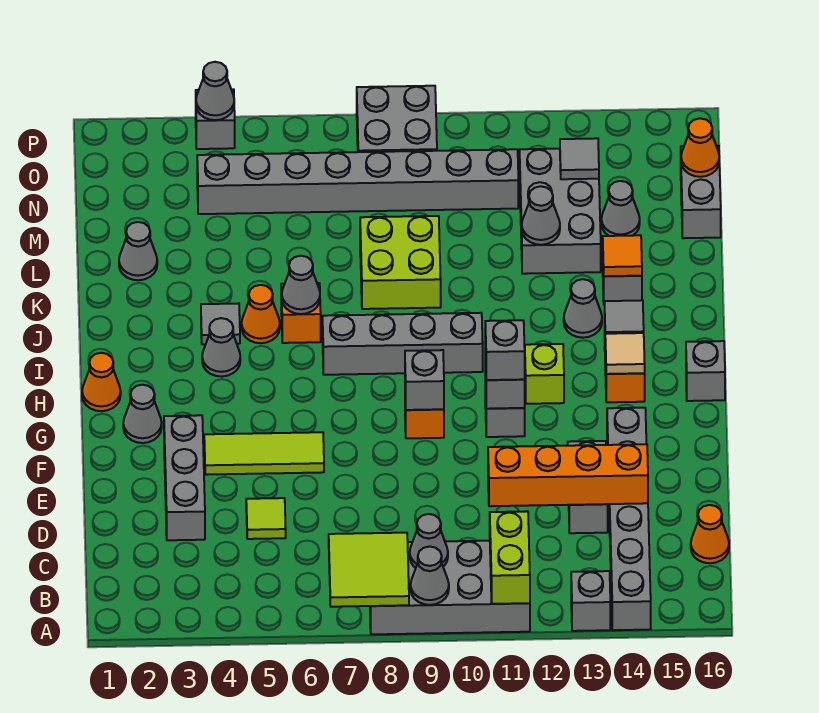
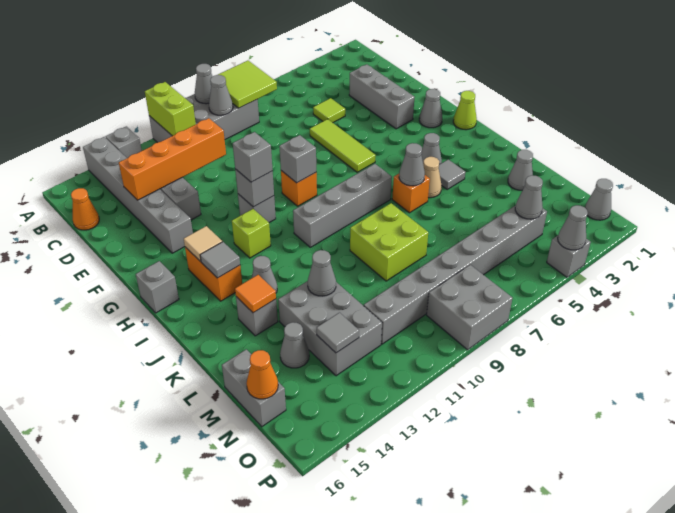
lime tile F4:F6 level 1 -> lime tile E6:G6 level 1
orange cone H1 level 1 -> lime cone H1 level 1
orange cone J5 level 1 -> tan cone J5 level 1
none -> grey cone N4 level 2
none -> grey cone O1 level 1

